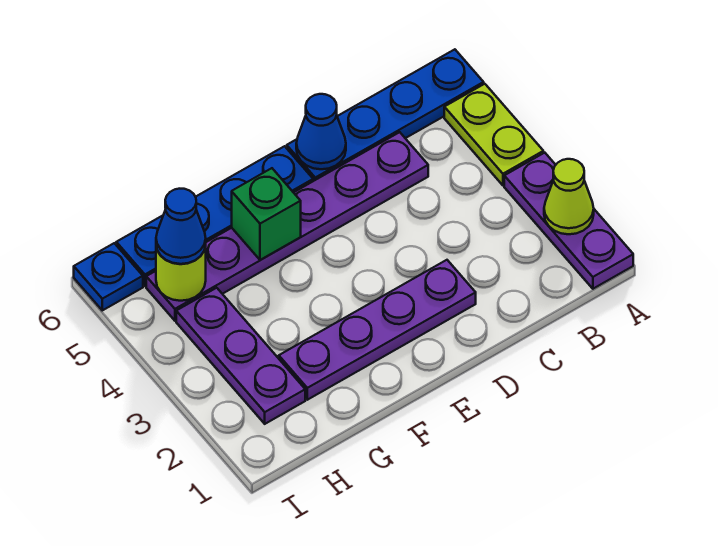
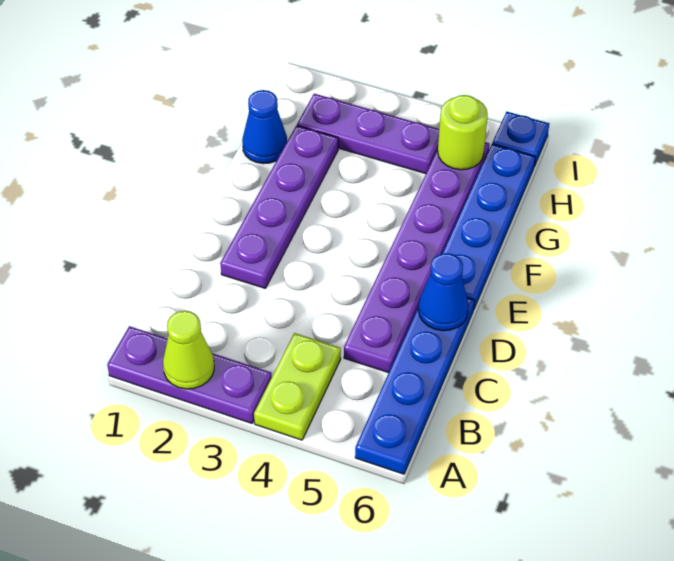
lime plate A4:A5 level 1 -> lime plate A4:B4 level 1
green brick F5 level 2 -> none
blue cone H5 level 3 -> blue cone G1 level 1

